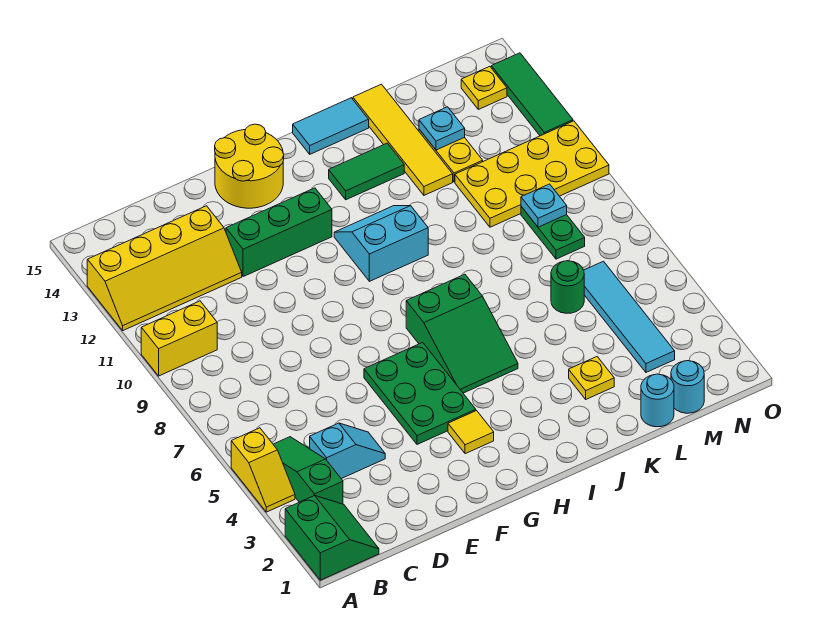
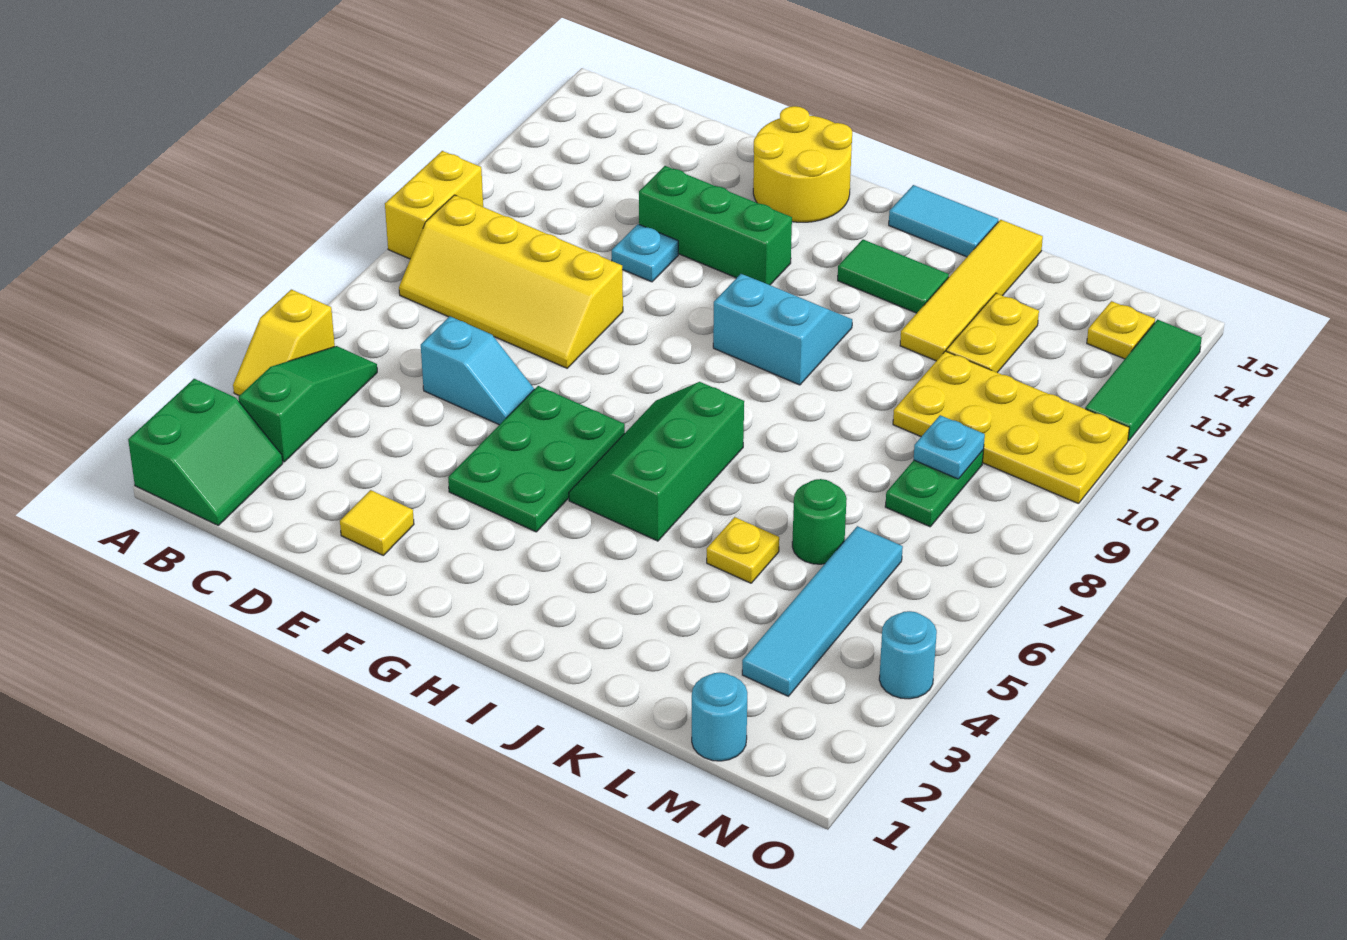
yellow brick A10:B10 level 1 -> yellow brick A9:A10 level 1
yellow slope A12:D13 level 1 top 13 -> yellow slope B8:E9 level 1 top 9
cyan slope C4:D4 level 1 top C -> cyan slope D6:E6 level 1 top D
yellow tile G3 level 1 -> yellow tile E2 level 1
green slope H5:I7 level 1 top 7 -> green slope H5:I7 level 1 top I
yellow plate K3 level 1 -> yellow plate K5 level 1
cyan round brick L1 level 1 -> cyan round brick O4 level 1
cyan plate L13 level 2 -> cyan plate E11 level 1

